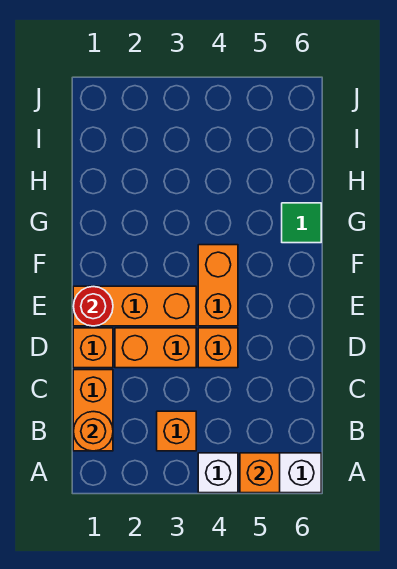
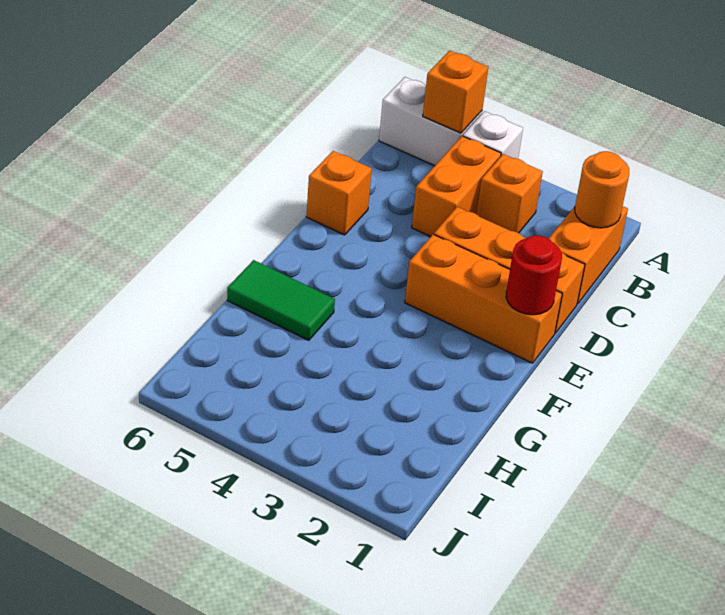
orange brick D4 level 1 -> orange brick D6 level 1
orange brick E4:F4 level 1 -> orange brick B4:C4 level 1
green tile G6 level 1 -> green tile G5:G6 level 1

